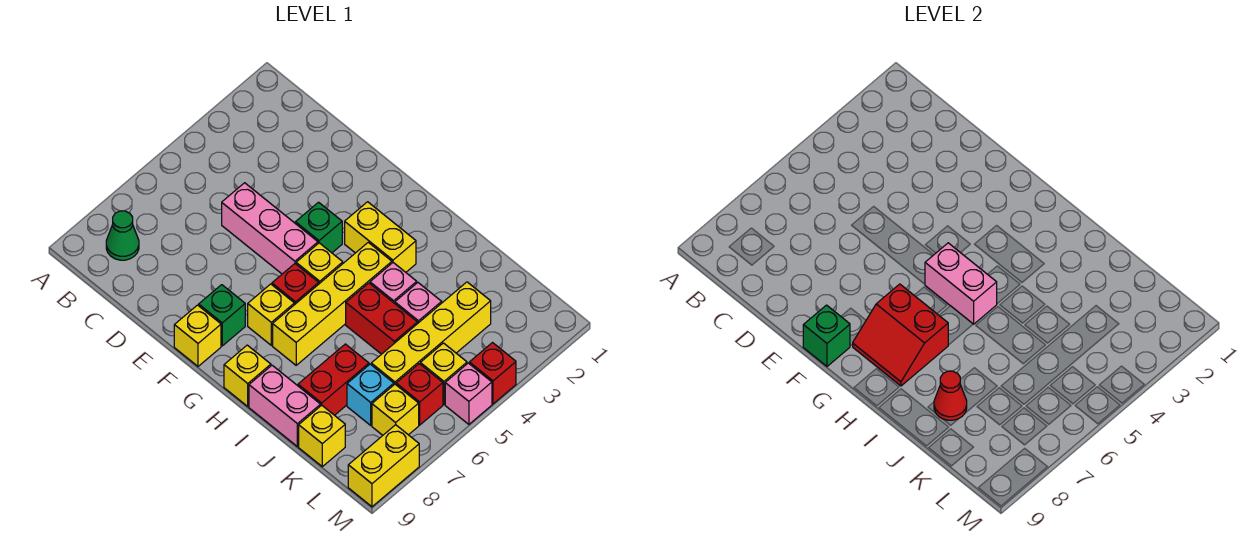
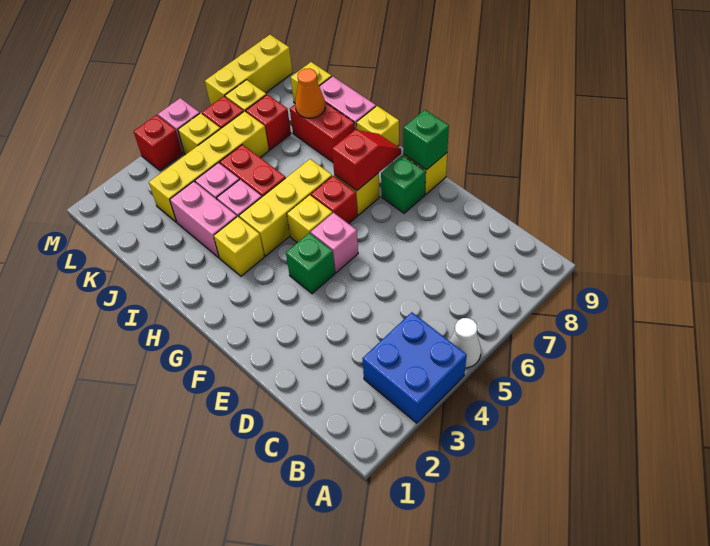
none -> blue brick A3:B4 level 1
none -> white cone A5 level 1
green cone B8 level 1 -> none
pink brick D5:F5 level 1 -> pink brick F5 level 1
yellow brick G3:H3 level 1 -> yellow brick H3 level 1
pink brick G5:H5 level 2 -> pink brick I3:J3 level 1
red slope G7:H8 level 2 top 7 -> red slope G7:G8 level 2 top 7
yellow brick H4:H7 level 1 -> yellow brick H4:H6 level 1
red brick J7:J8 level 1 -> red brick I8:J8 level 1
red cone J8 level 2 -> orange cone J8 level 2
cyan brick K7 level 1 -> red brick K7 level 1
yellow brick M8:M9 level 1 -> yellow brick M7:M9 level 1

